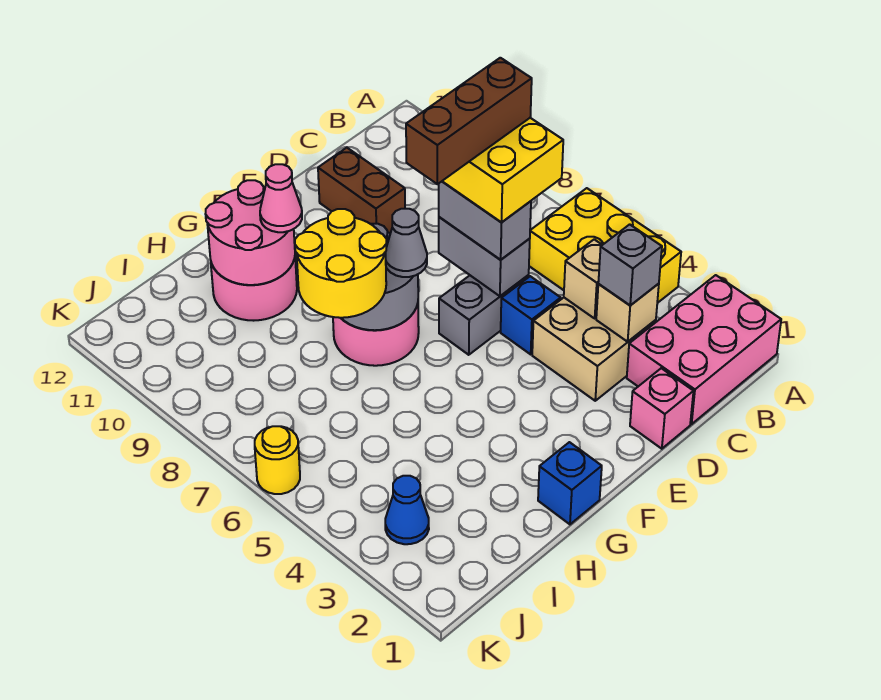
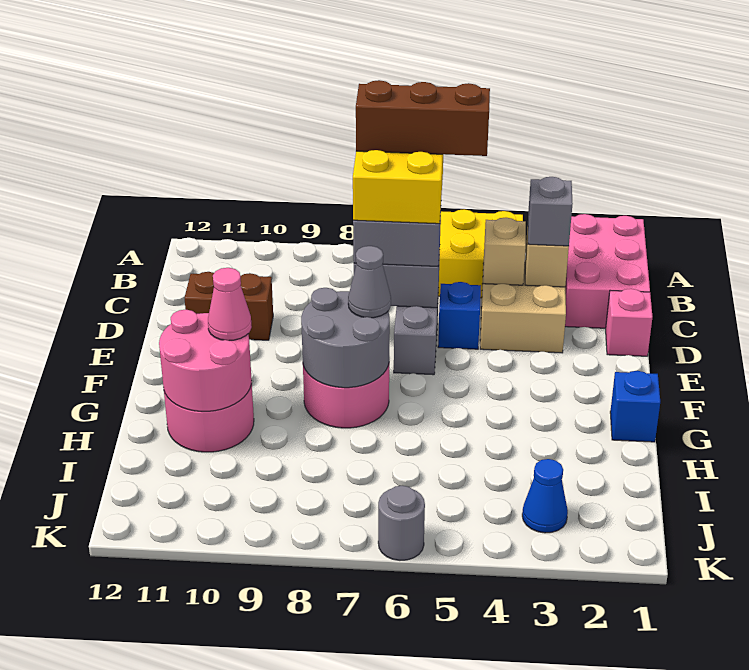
brown brick C7:E7 level 5 -> brown brick C5:C7 level 5
yellow round brick G7:H8 level 3 -> none
yellow round brick K6 level 1 -> grey round brick K6 level 1

